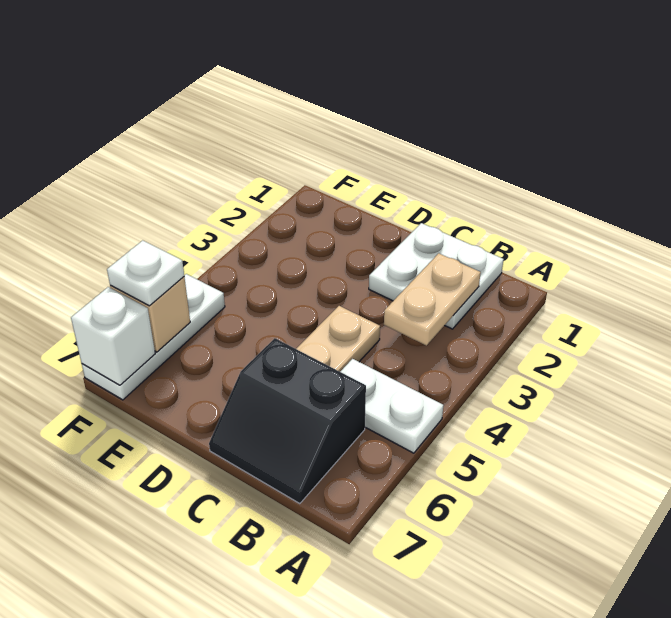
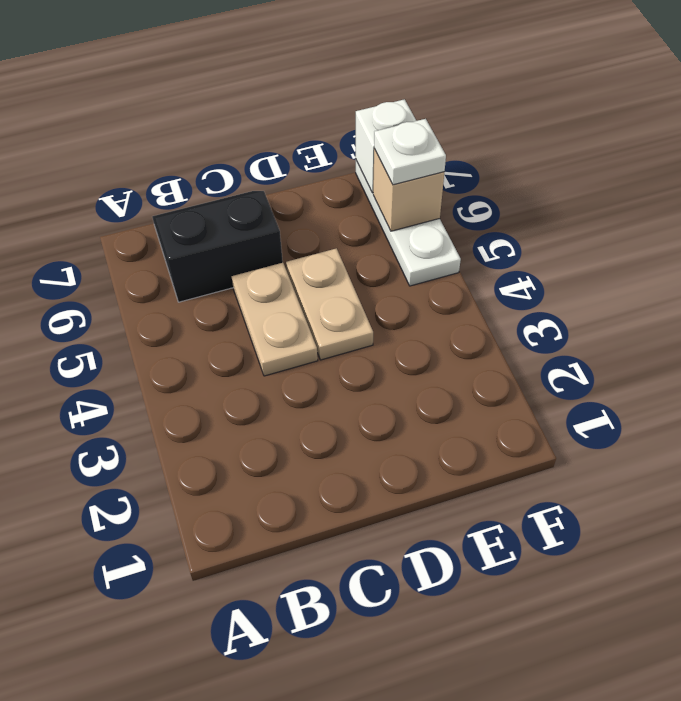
white plate A5:B5 level 1 -> none
white plate B1:C2 level 1 -> none
tan plate B2:B3 level 2 -> tan plate D4:D5 level 1

